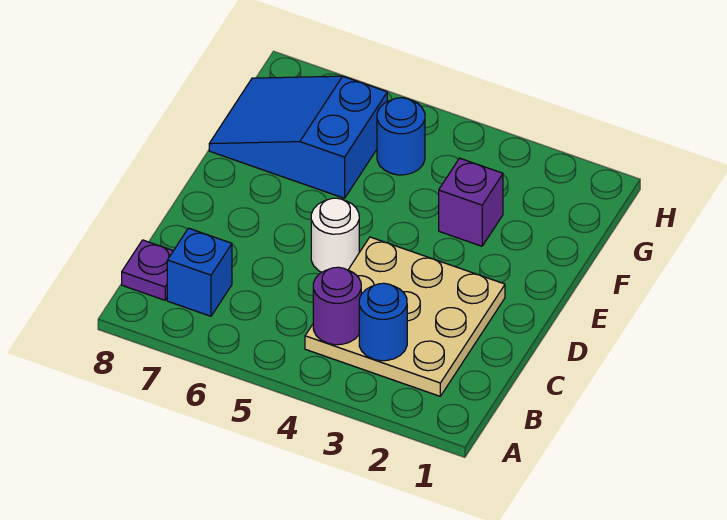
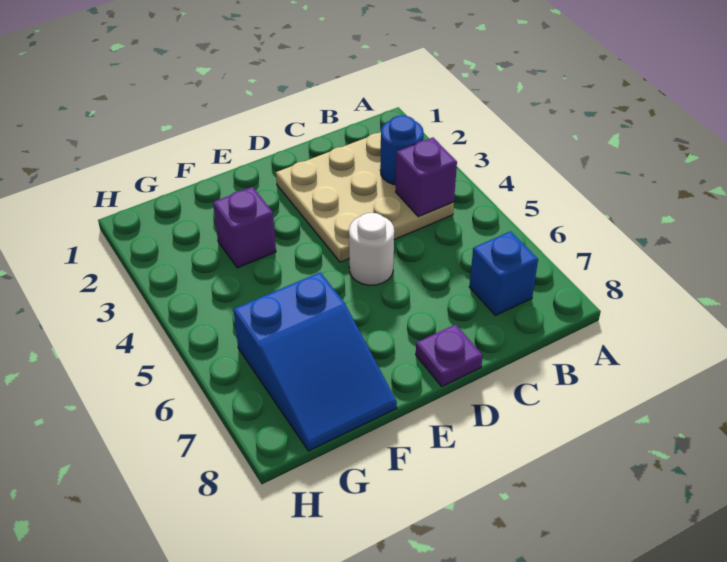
purple round brick B4 level 2 -> purple brick B4 level 2
purple plate B8 level 1 -> purple plate D8 level 1
blue round brick G5 level 1 -> none

